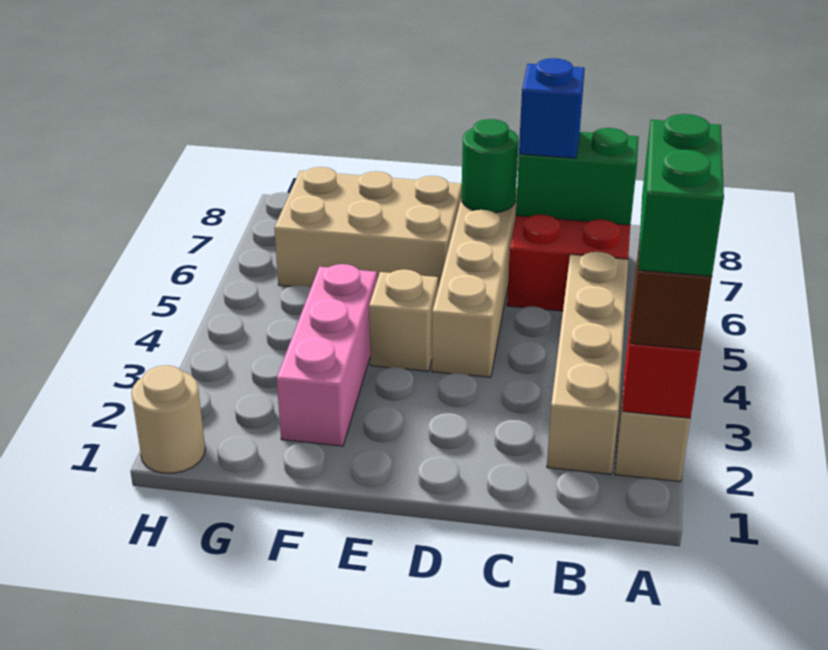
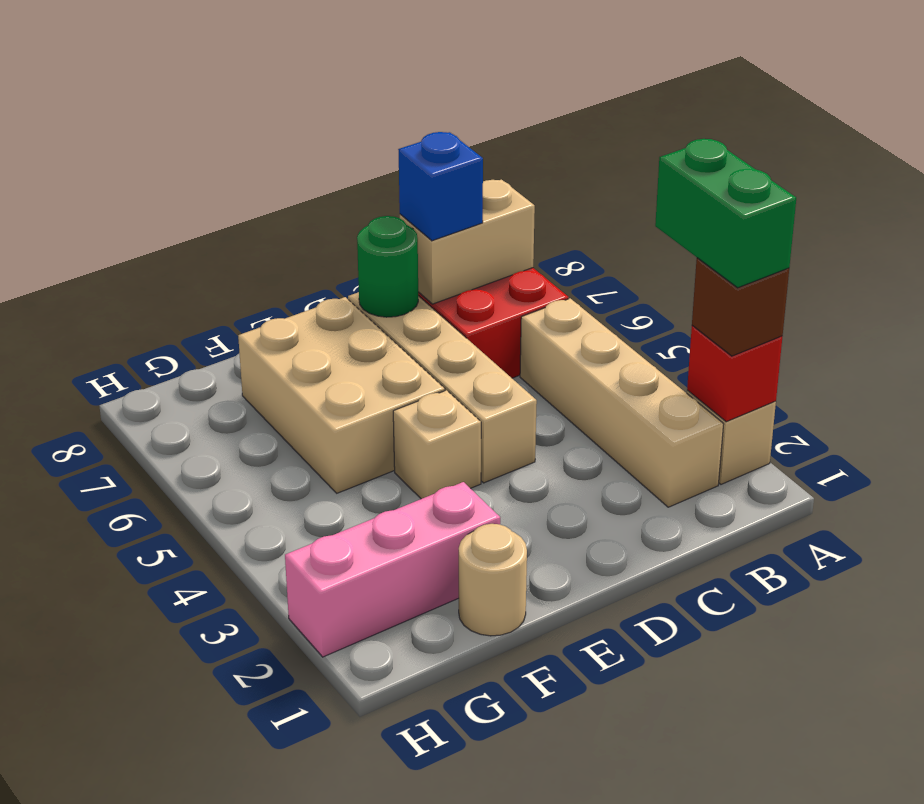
green brick B7:C7 level 2 -> tan brick B7:C7 level 2
tan brick E6:G7 level 1 -> tan brick E5:F7 level 1
pink brick F2:F4 level 1 -> pink brick F2:H2 level 1
tan round brick H1 level 1 -> tan round brick F1 level 1

